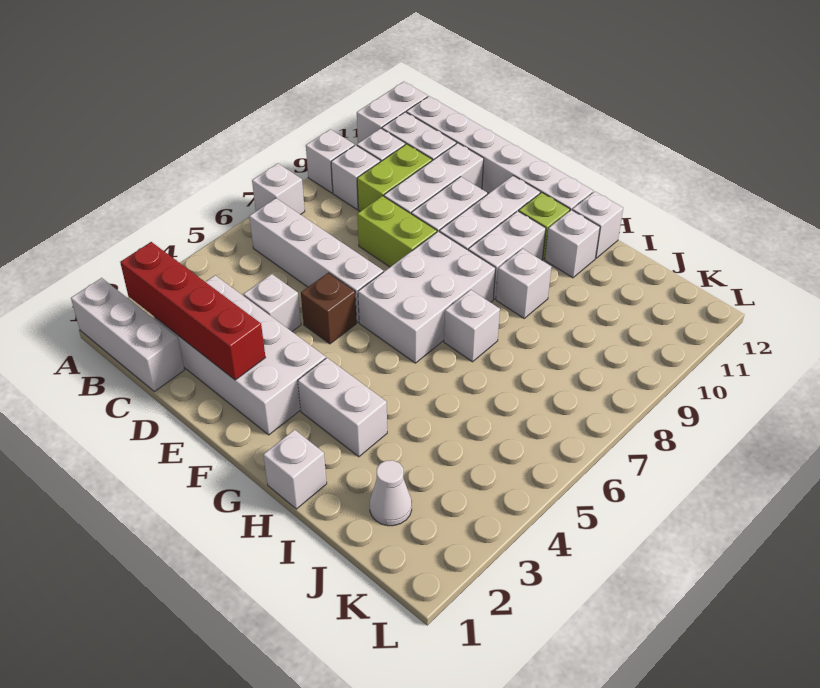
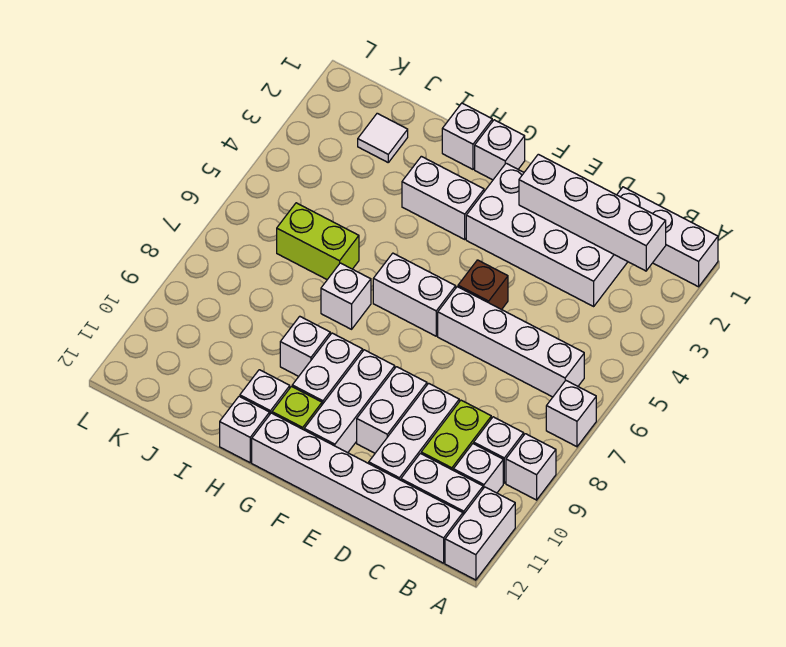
red brick B2:E2 level 2 -> white brick B2:E2 level 2
white brick D4 level 1 -> white brick G1 level 1
lime brick D8:E8 level 1 -> lime brick I6:J6 level 1
white brick F6:G8 level 1 -> white brick F6:G6 level 1
white cone J2 level 1 -> white tile J2 level 1

